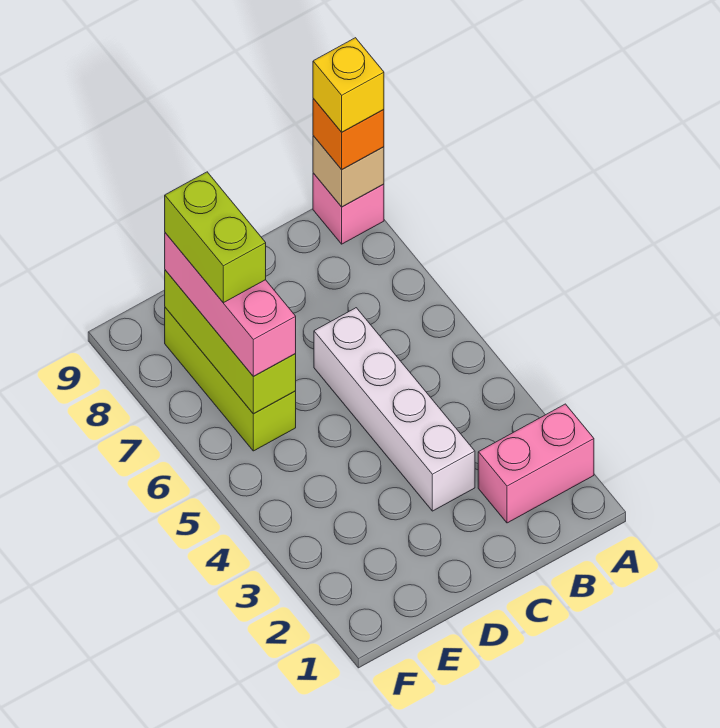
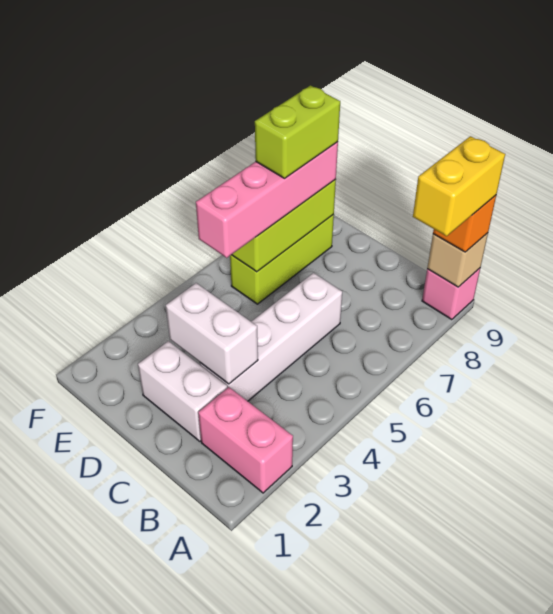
yellow brick A9 level 4 -> yellow brick A8:A9 level 4
none -> white brick C2:D2 level 1
none -> white brick C3:D3 level 2
pink brick E6:E8 level 3 -> pink brick E5:E8 level 3

